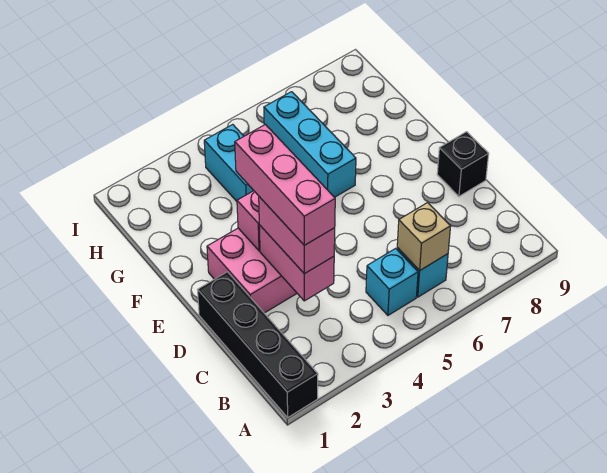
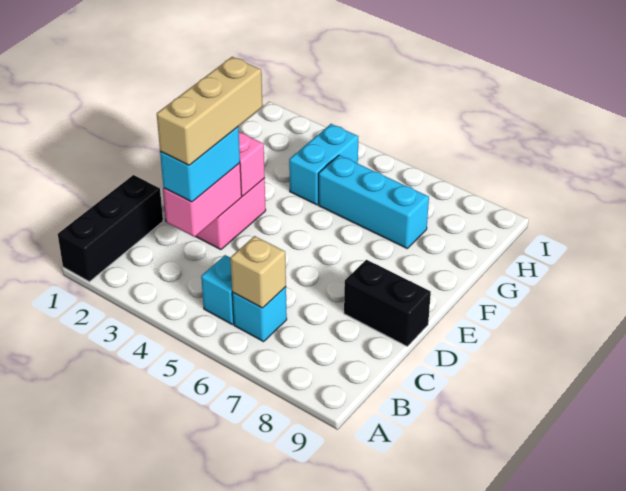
black brick A1:D1 level 1 -> black brick A1:C1 level 1
pink brick C3:D3 level 3 -> cyan brick C3:D3 level 3
pink brick C3:E3 level 4 -> tan brick C3:E3 level 4
black brick D9 level 1 -> black brick D8:D9 level 1
cyan brick F6:H6 level 1 -> cyan brick G5:G7 level 1

